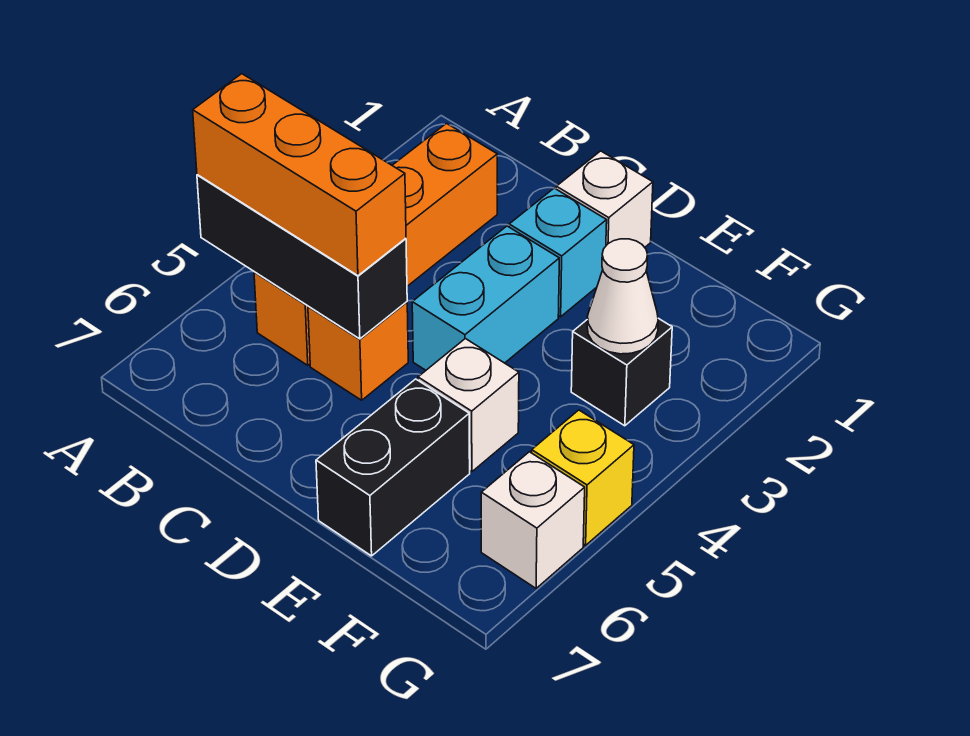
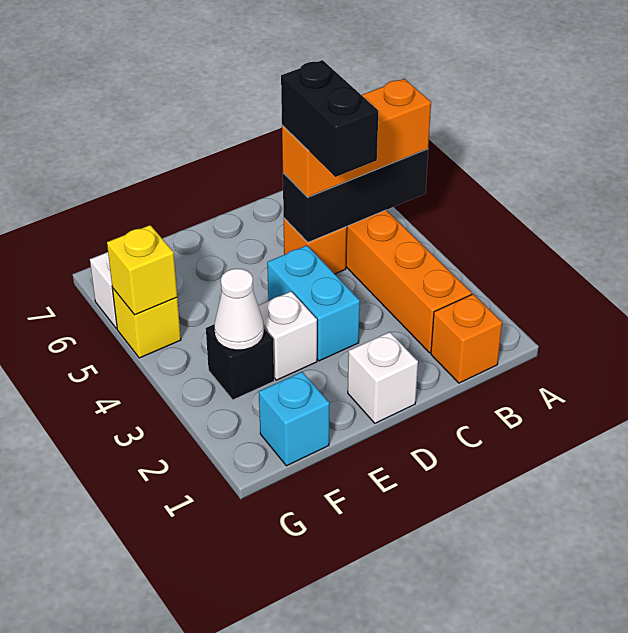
none -> orange brick B1 level 1
cyan brick D2 level 1 -> cyan brick F1 level 1
white brick E5 level 1 -> white brick E3 level 1
black brick E6:E7 level 1 -> black brick C4:C5 level 4
none -> yellow brick G5 level 2

